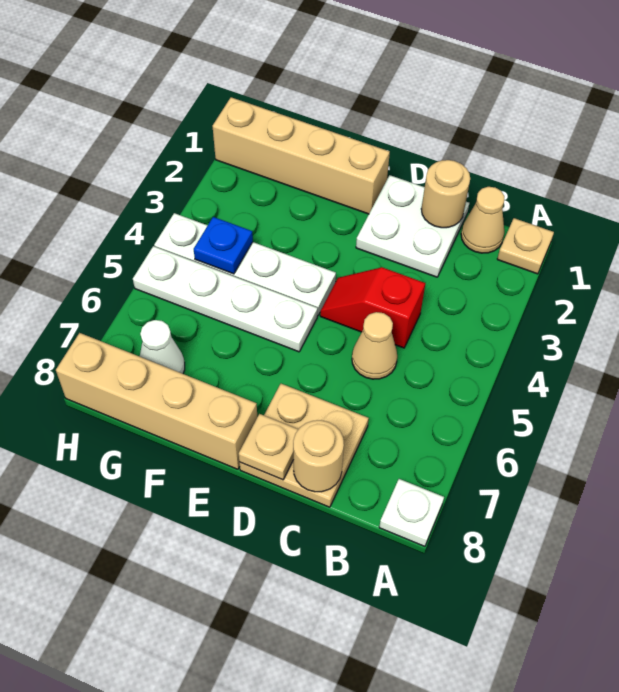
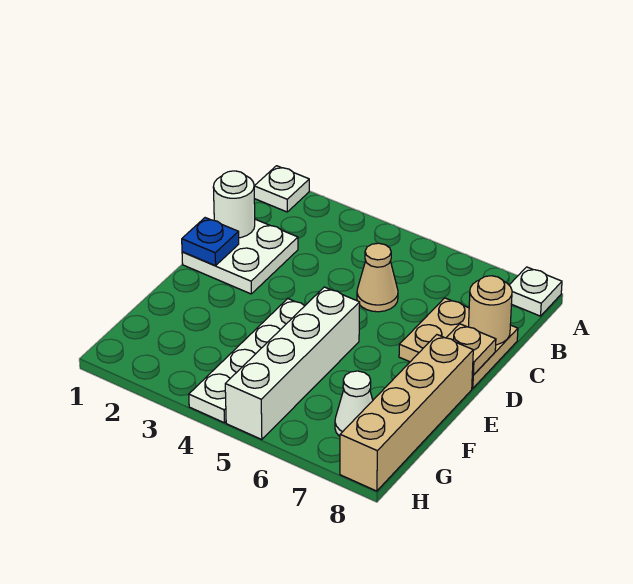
tan plate A1 level 1 -> white plate A1 level 1
tan cone B1 level 1 -> none
tan round brick C1 level 2 -> white round brick C1 level 2
red slope C4:D4 level 1 top C -> none
tan brick E1:H1 level 1 -> none
white plate E5:H5 level 1 -> white brick E5:H5 level 1
blue plate G4 level 2 -> blue plate D1 level 2

